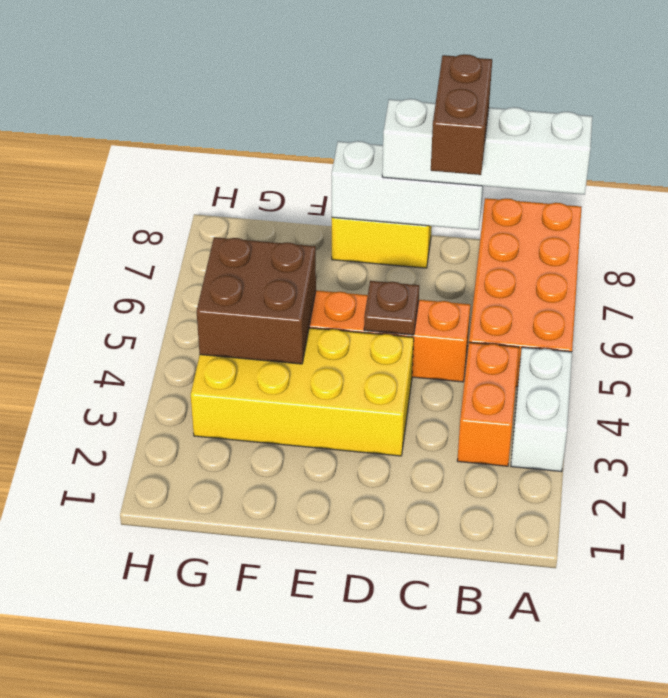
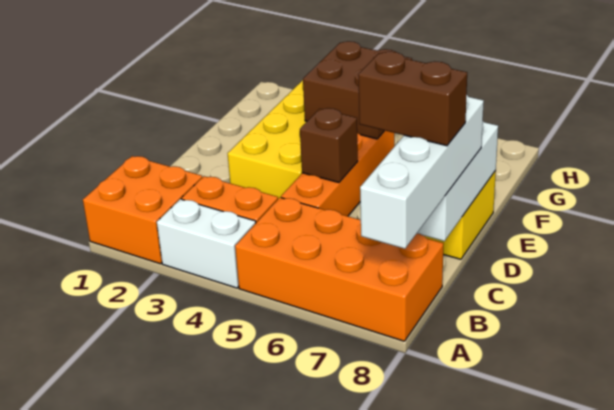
none -> orange brick A1:B2 level 1
brown plate D5 level 2 -> brown brick D5 level 2

